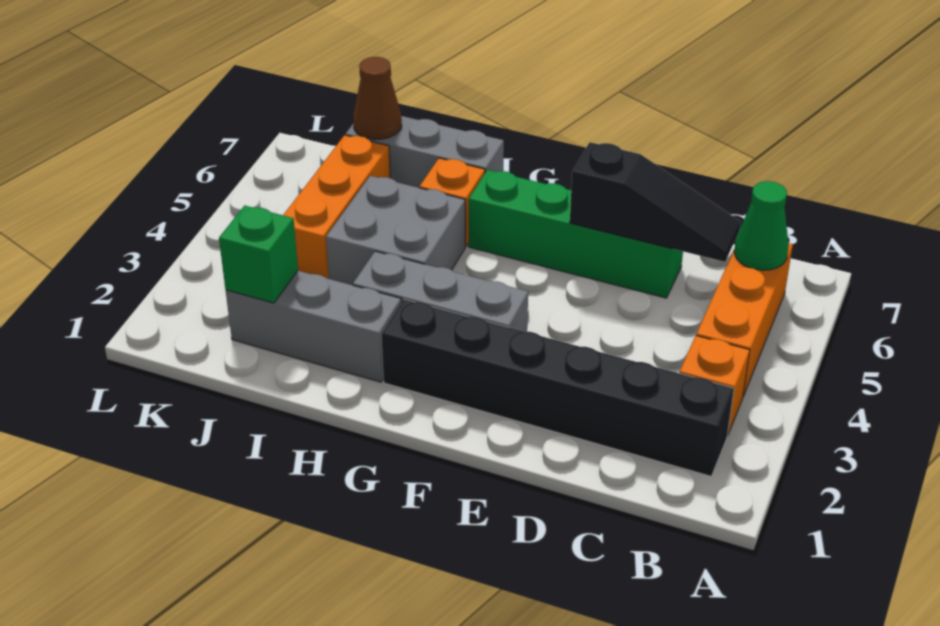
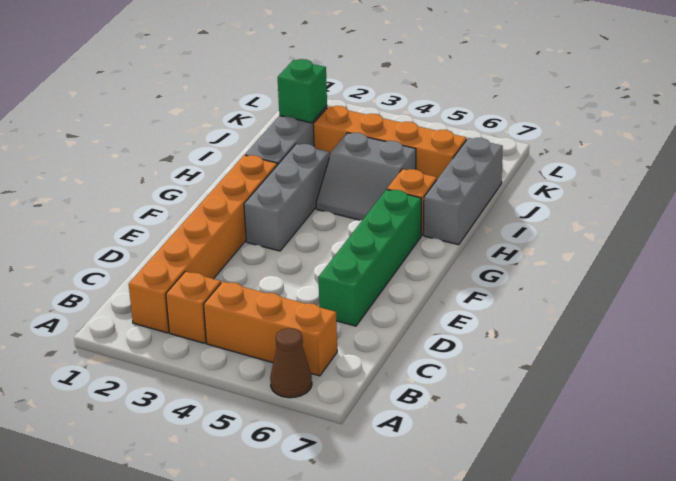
black brick B2:G2 level 1 -> orange brick B2:G2 level 1
green cone B6 level 2 -> none
black slope C6:E6 level 2 top E -> none
grey brick H4:I5 level 1 -> grey slope H4:I5 level 1 top I
orange brick J4:J6 level 1 -> orange brick J3:J6 level 1
brown cone J7 level 2 -> brown cone A6 level 1

